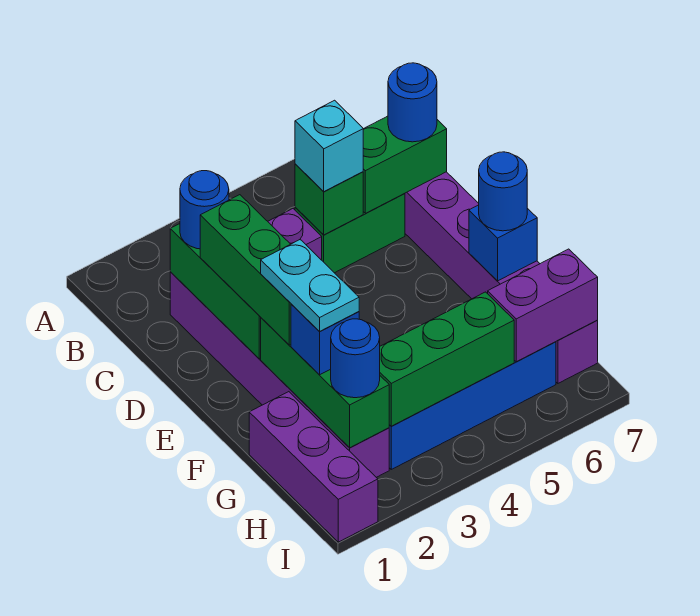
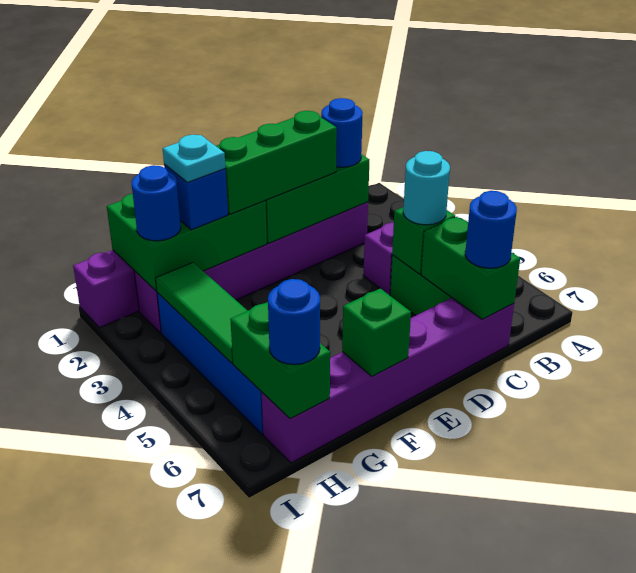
cyan brick C5 level 3 -> cyan round brick C5 level 3
green brick F2:H2 level 2 -> green brick F1:H2 level 2
cyan plate F2:G2 level 4 -> cyan plate G2 level 4
blue brick F7 level 2 -> green brick F7 level 2
blue round brick F7 level 3 -> blue round brick H7 level 3
green brick H3:H5 level 2 -> green tile H3:H5 level 2
purple brick H6:H7 level 2 -> green brick H6:H7 level 2

